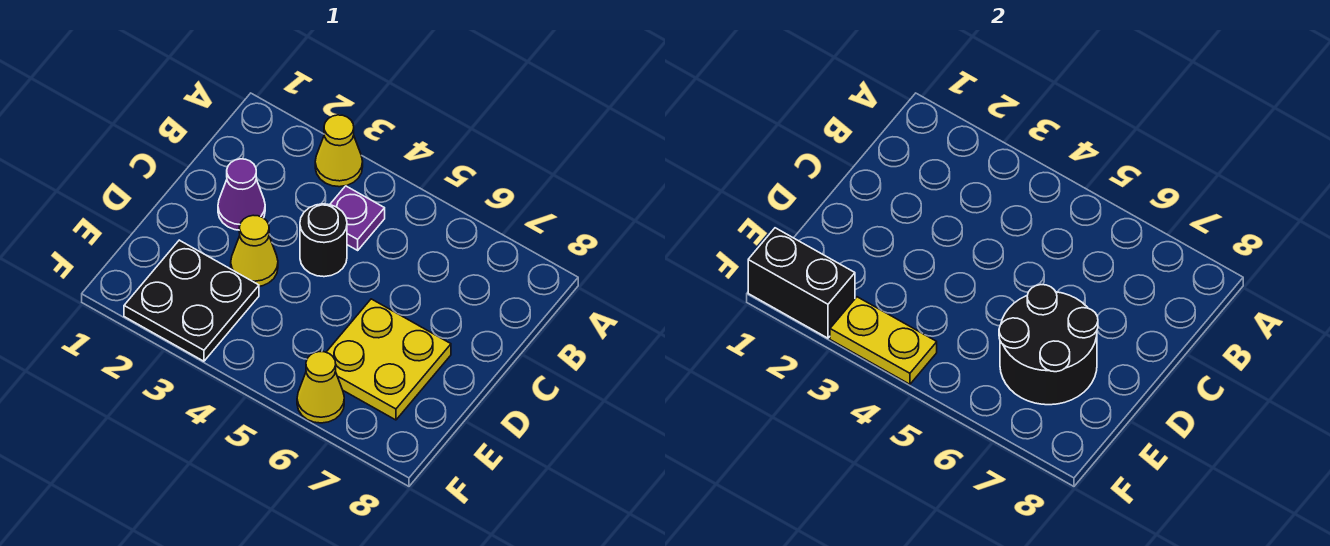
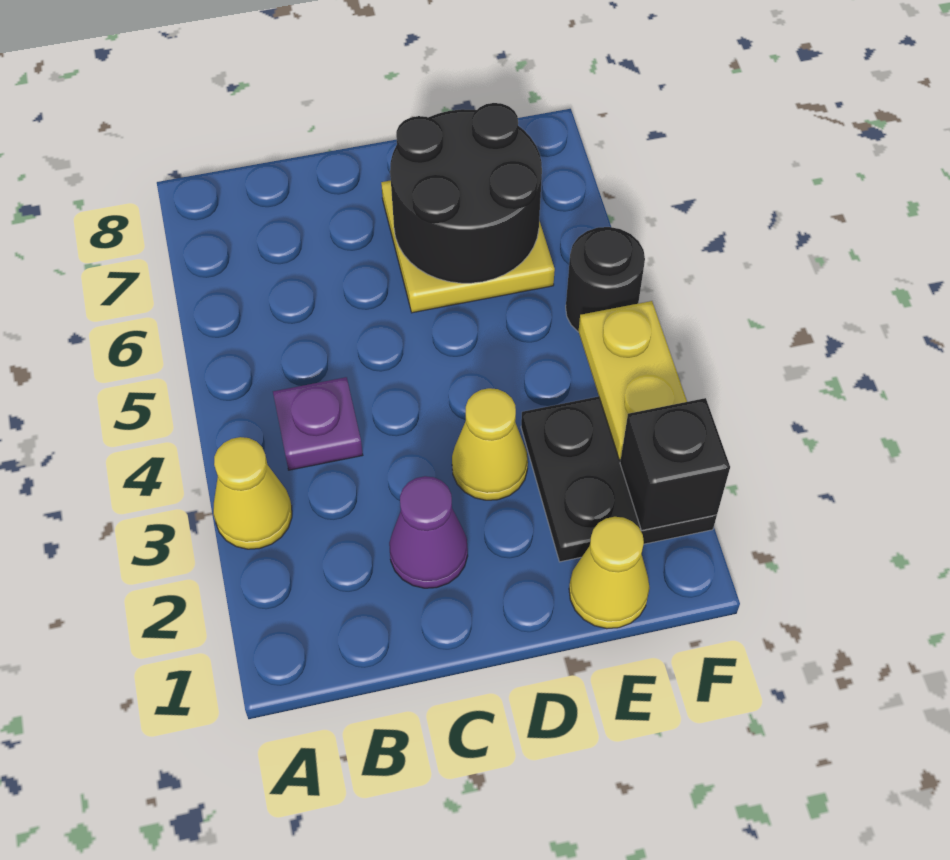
black round brick C4 level 1 -> black round brick F5 level 1
black brick F1:F2 level 2 -> black brick F2 level 2
yellow cone F6 level 1 -> yellow cone E1 level 1

